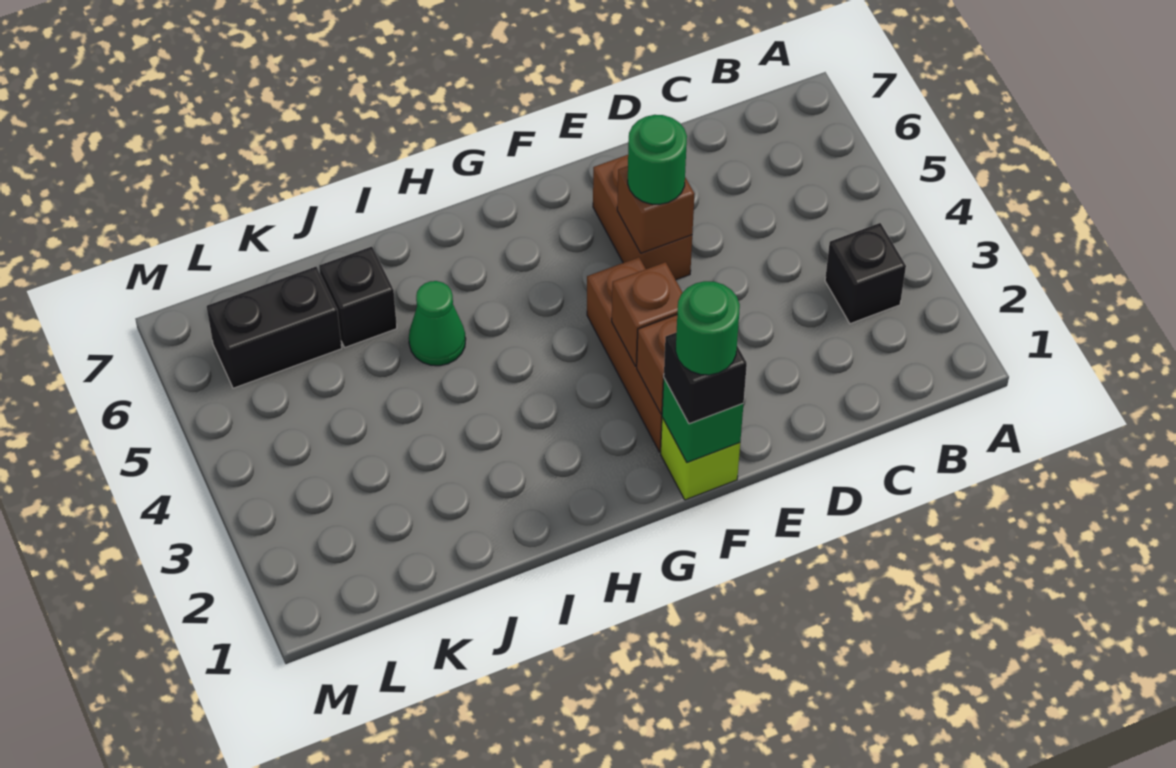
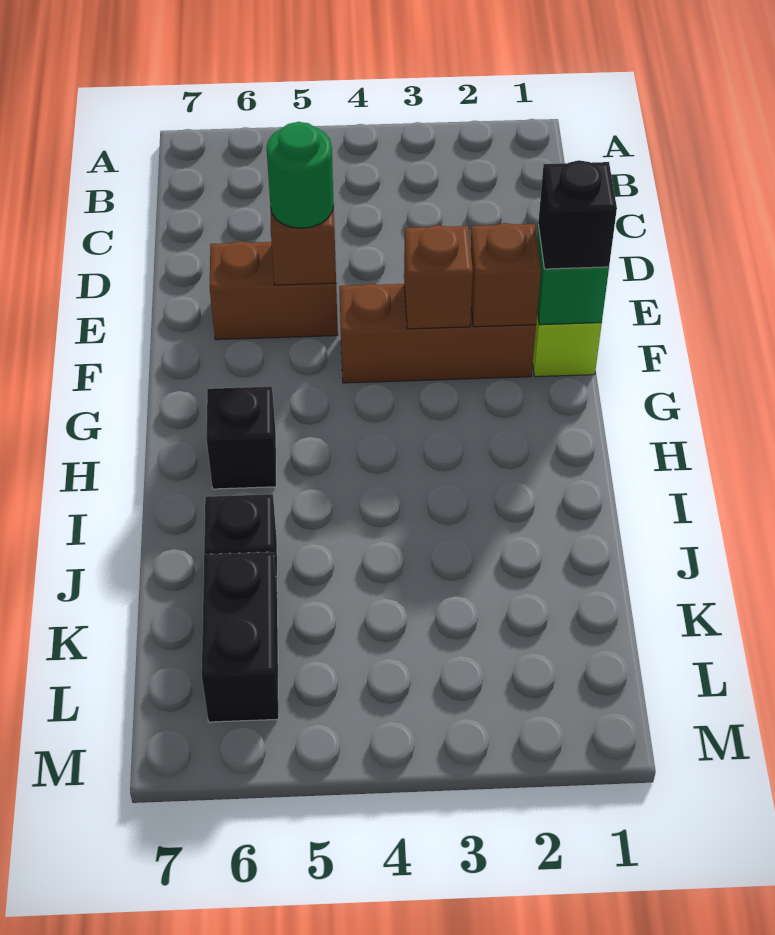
black brick B3 level 1 -> black brick H6 level 1
green round brick F1 level 4 -> none
green cone I5 level 1 -> none

